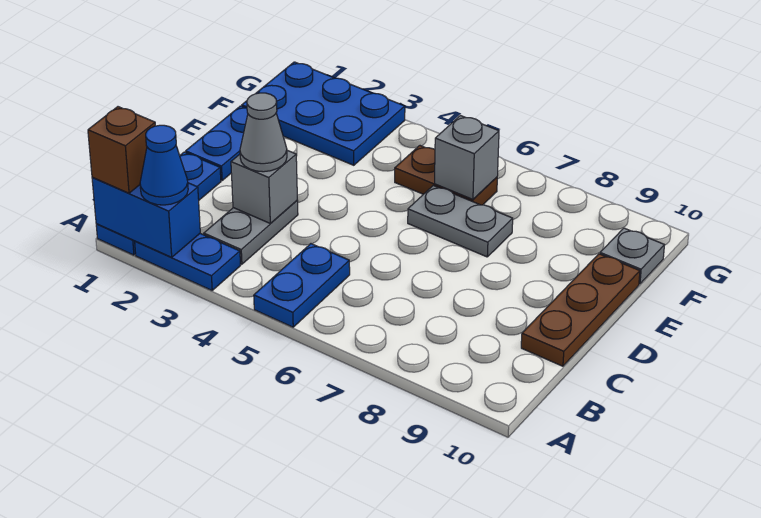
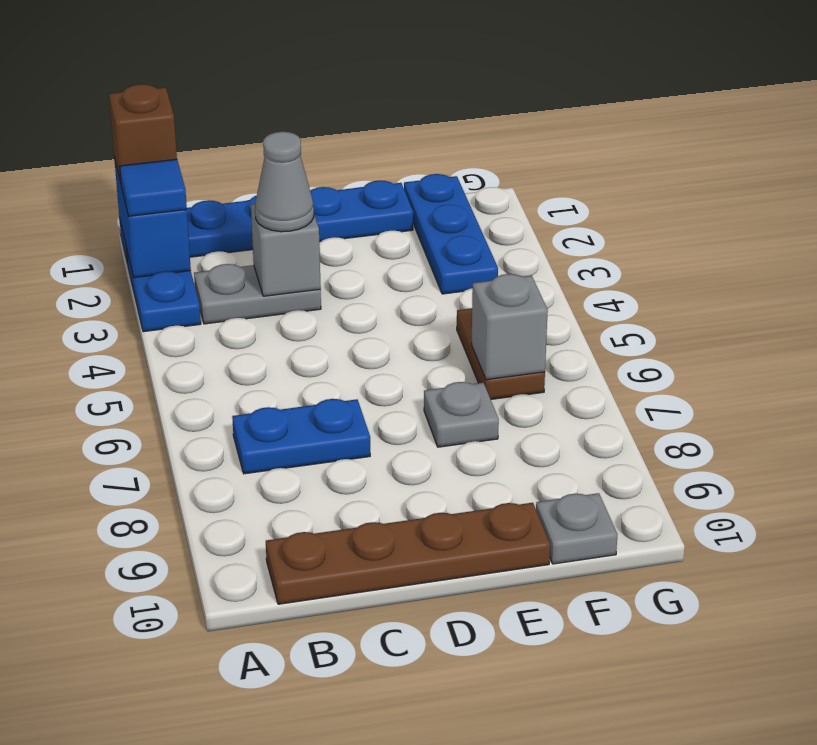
blue cone A2 level 3 -> blue tile A2 level 3
blue plate A5:B5 level 1 -> blue plate B7:C7 level 1
brown plate C10:E10 level 1 -> brown plate B10:E10 level 1
grey plate E6:E7 level 1 -> grey plate E7 level 1
blue plate F1:G3 level 1 -> blue plate F1:F3 level 1

